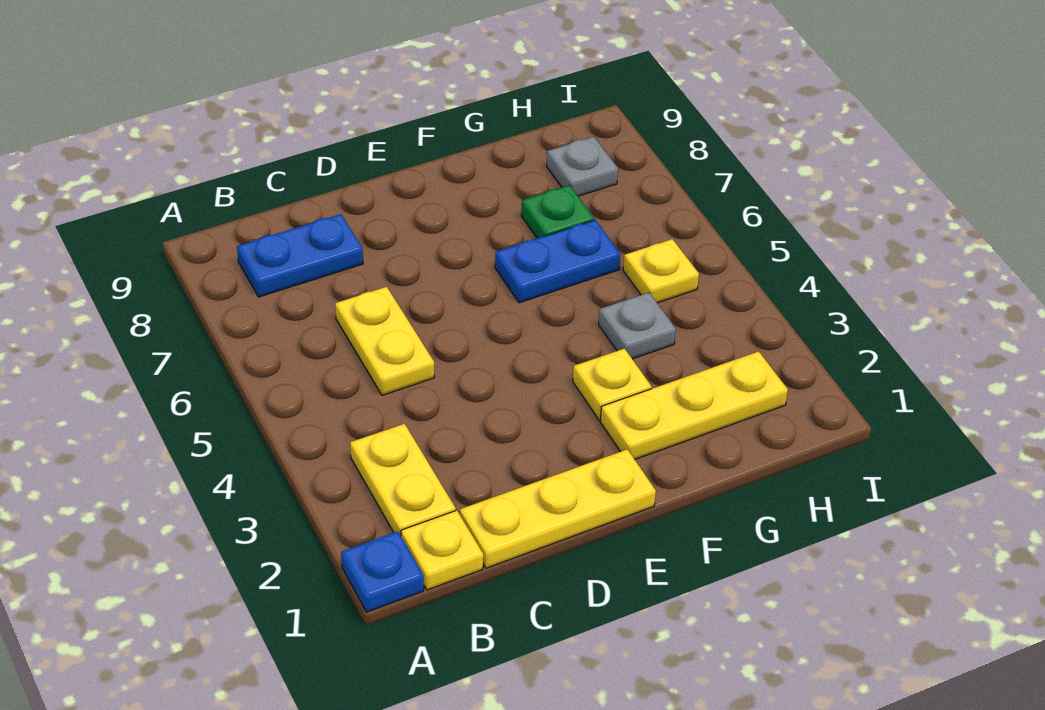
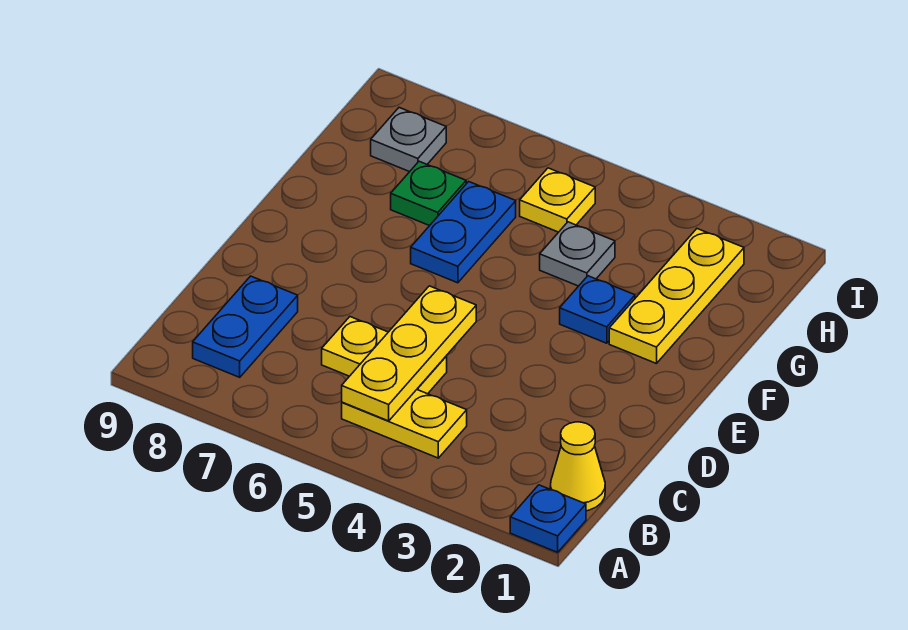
yellow plate B1 level 1 -> yellow cone B1 level 1
yellow plate B2:B3 level 1 -> yellow plate B4:B5 level 1
yellow plate C1:E1 level 1 -> yellow plate B5:D5 level 2
yellow plate F3 level 1 -> blue plate F3 level 1

